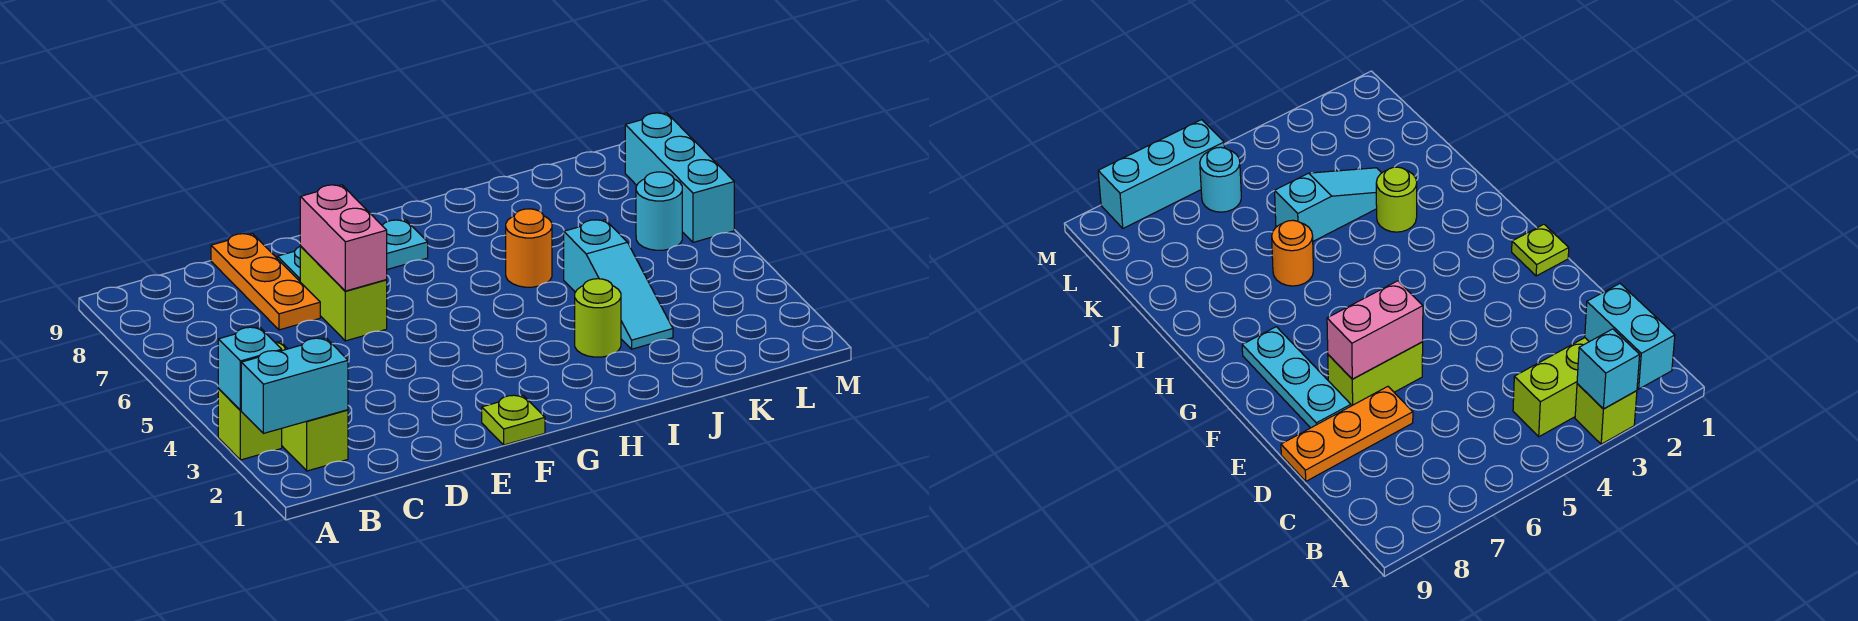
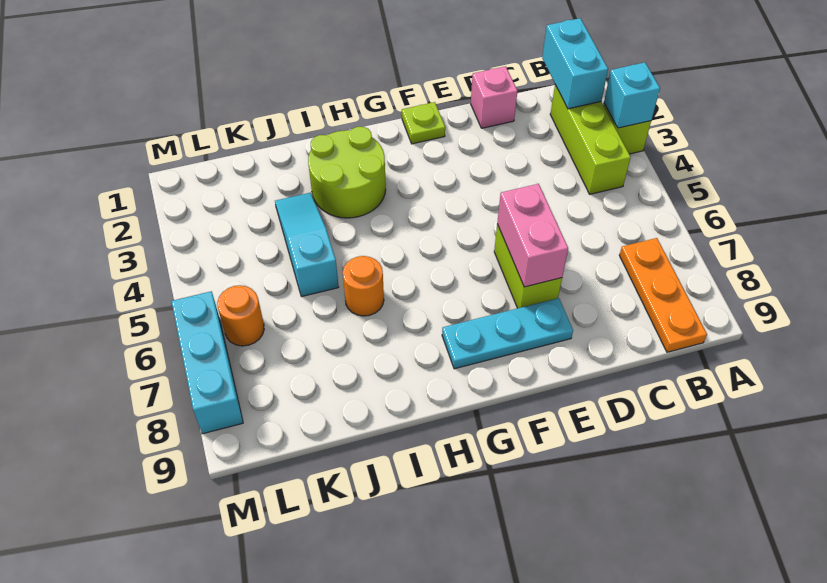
cyan brick A2:B2 level 2 -> cyan brick B1:B2 level 2
none -> pink brick D1 level 1
orange plate D7:D9 level 1 -> orange plate B7:B9 level 1
lime round brick I3 level 1 -> lime round brick H2:I3 level 1
cyan round brick L6 level 1 -> orange round brick L6 level 1

